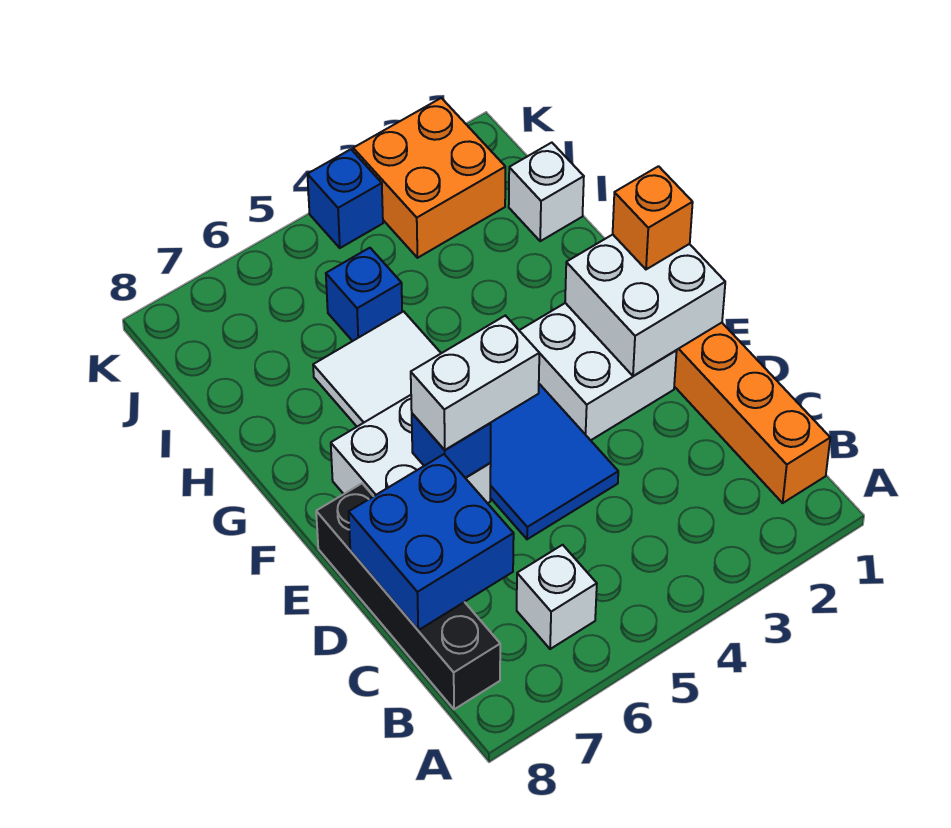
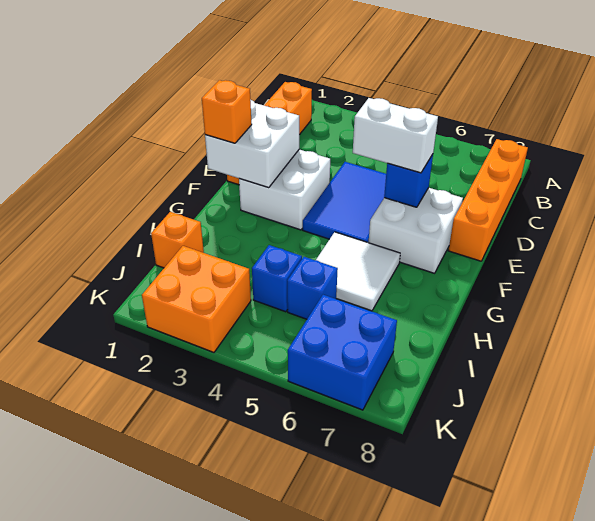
white brick B6 level 1 -> none
black brick B8:E8 level 1 -> orange brick B8:E8 level 1
blue brick C7:D8 level 2 -> blue brick J6:K7 level 1
white brick I1 level 1 -> orange brick I1 level 1
blue brick K4 level 1 -> blue brick I4 level 1

